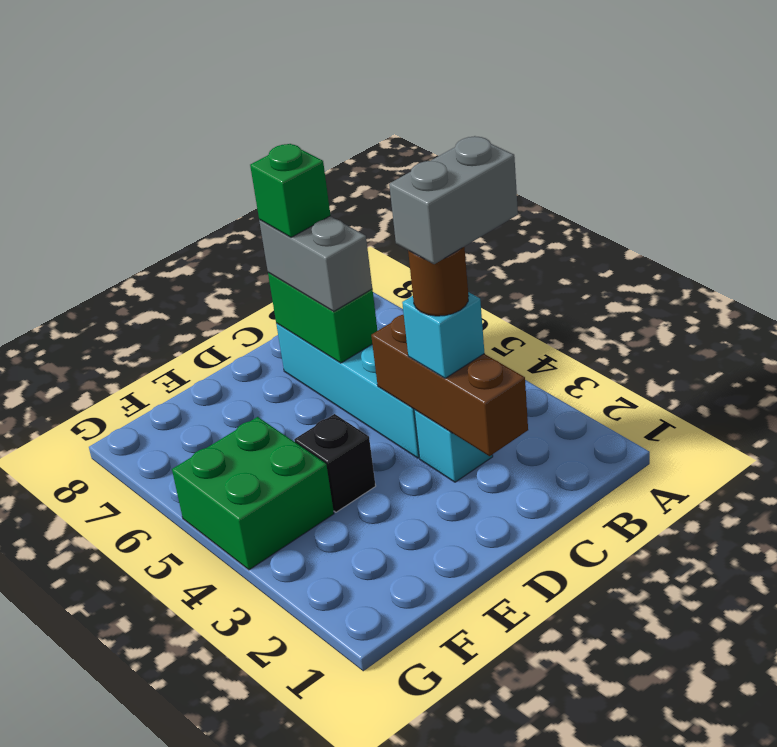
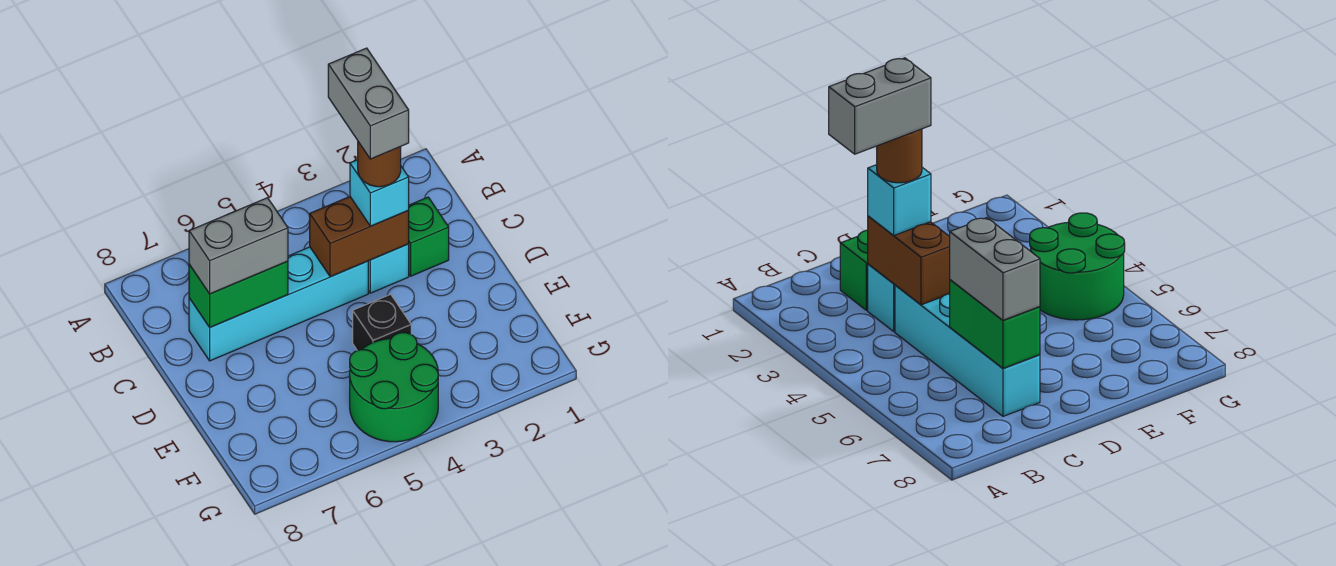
brown brick C2:C4 level 2 -> brown brick C3:C4 level 2
green brick C7 level 4 -> green brick C2 level 1
green brick F4:G5 level 1 -> green round brick F4:G5 level 1

